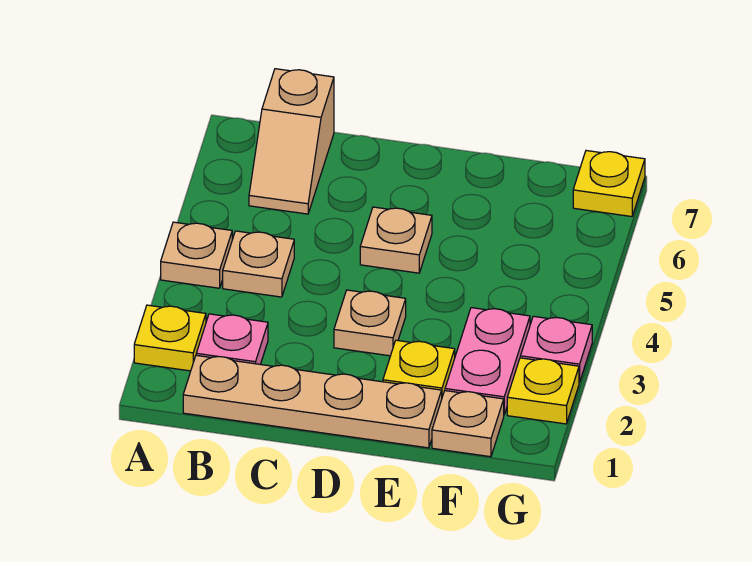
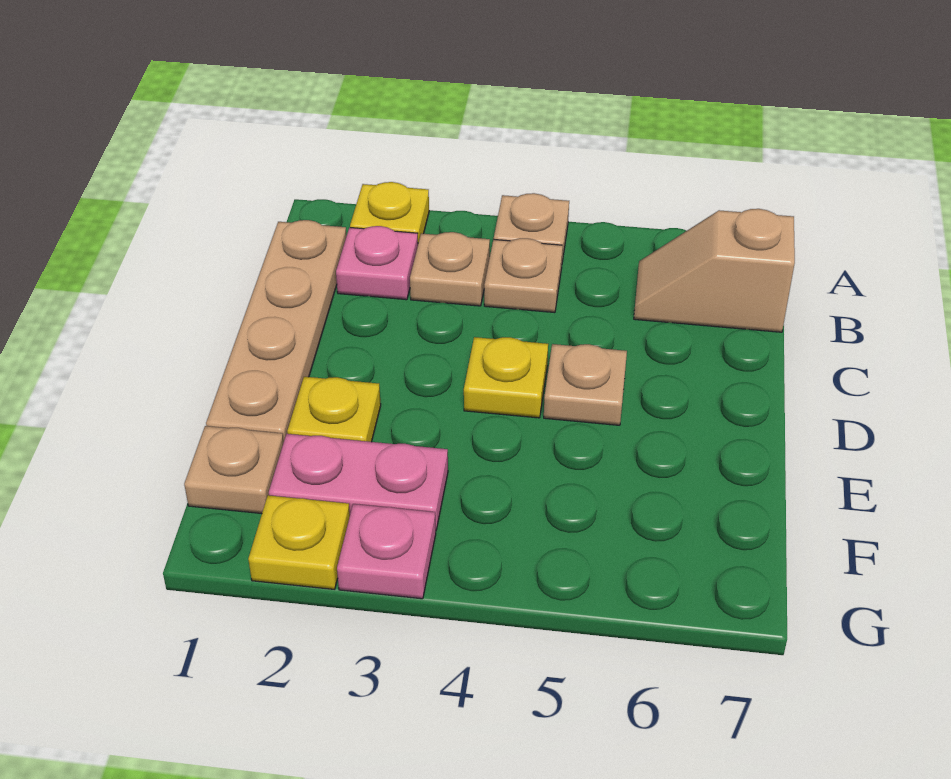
tan plate D3 level 1 -> tan plate B3 level 1
yellow plate G7 level 1 -> yellow plate D4 level 1

